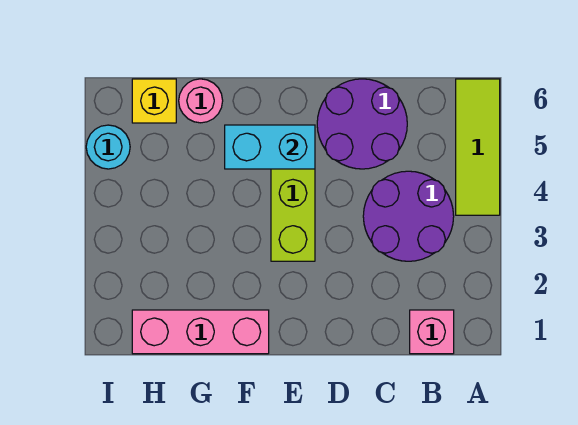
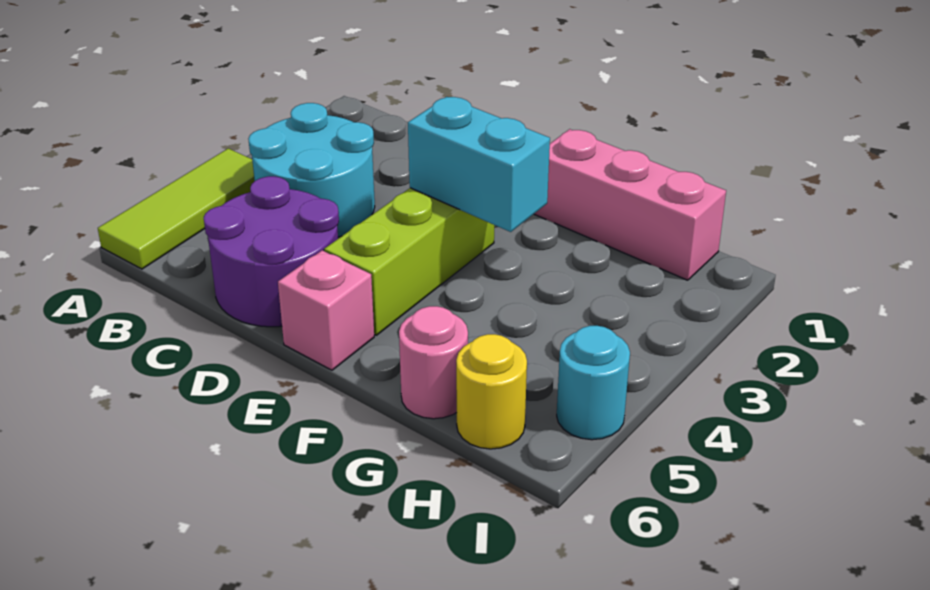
pink brick B1 level 1 -> pink brick E6 level 1
purple round brick B3:C4 level 1 -> cyan round brick B3:C4 level 1
cyan brick E5:F5 level 2 -> cyan brick E3:F3 level 2
yellow brick H6 level 1 -> yellow round brick H6 level 1

